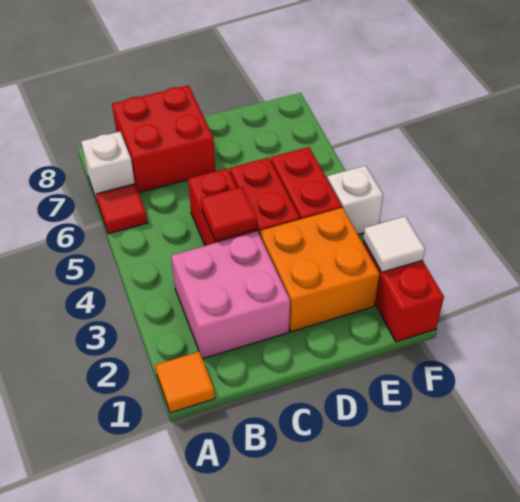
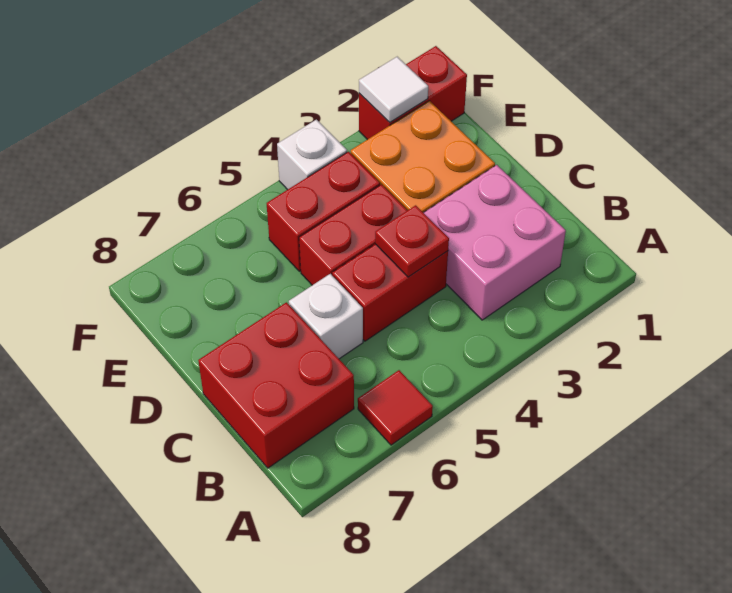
orange tile A1 level 1 -> none
white brick A7 level 1 -> white brick C6 level 1
red tile C4 level 2 -> red plate C4 level 2

